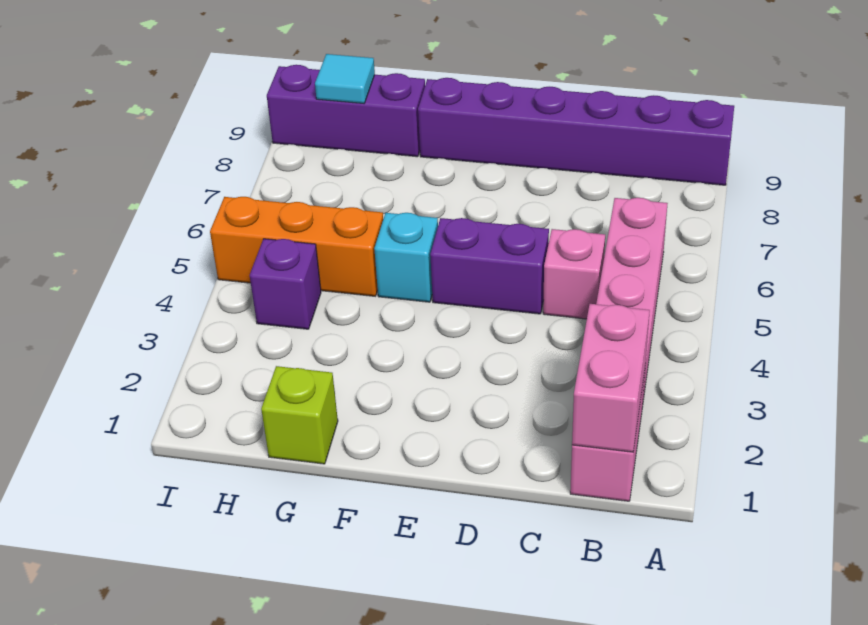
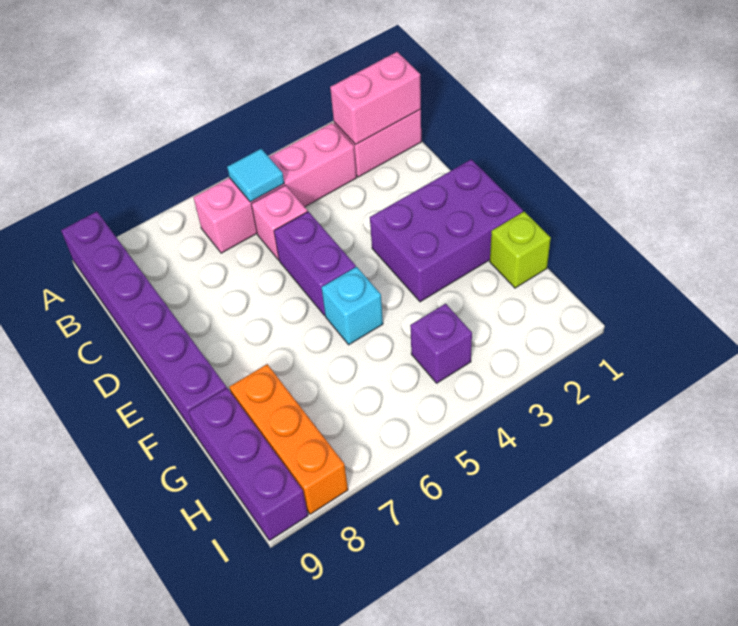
none -> purple brick E1:F3 level 1
orange brick G5:I5 level 1 -> orange brick G8:I8 level 1
cyan tile H9 level 2 -> cyan tile B5 level 2

